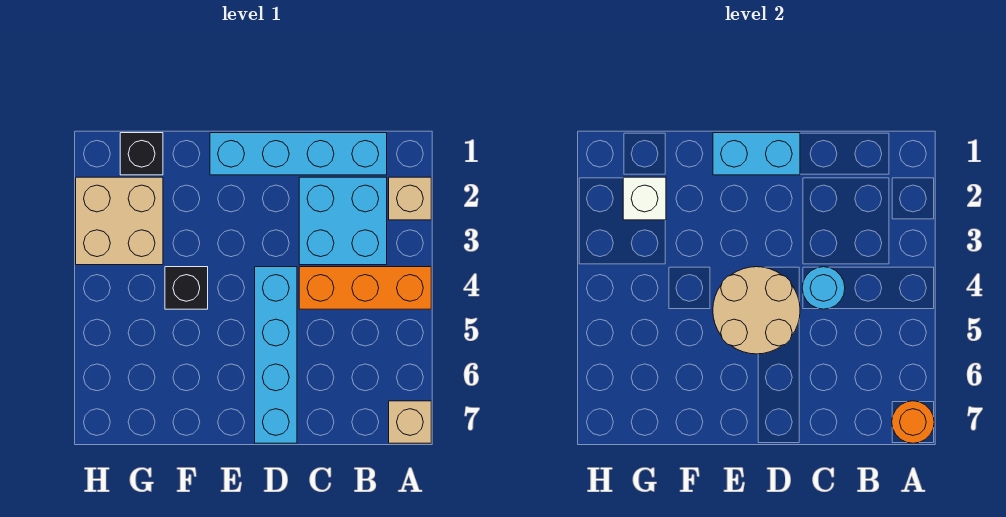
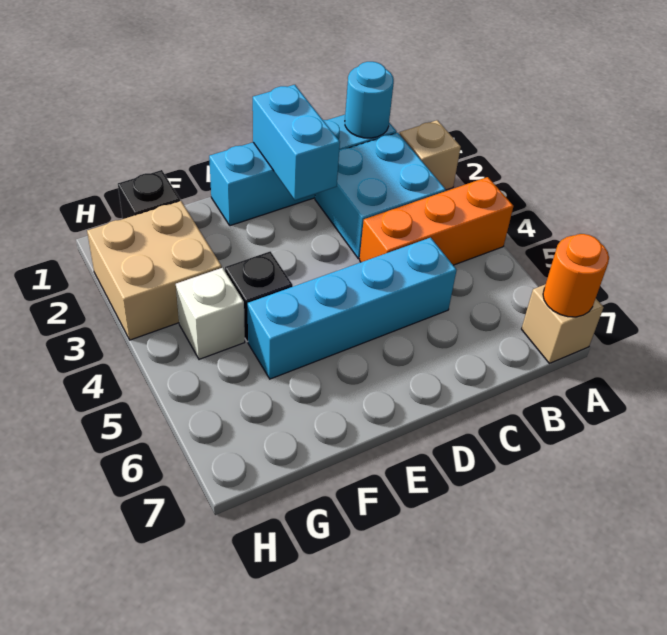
cyan round brick C4 level 2 -> cyan round brick B1 level 2
cyan brick D1:E1 level 2 -> cyan brick D1:D2 level 2
cyan brick D4:D7 level 1 -> cyan brick C5:F5 level 1
tan round brick D4:E5 level 2 -> none
white brick G2 level 2 -> white brick G4 level 1

